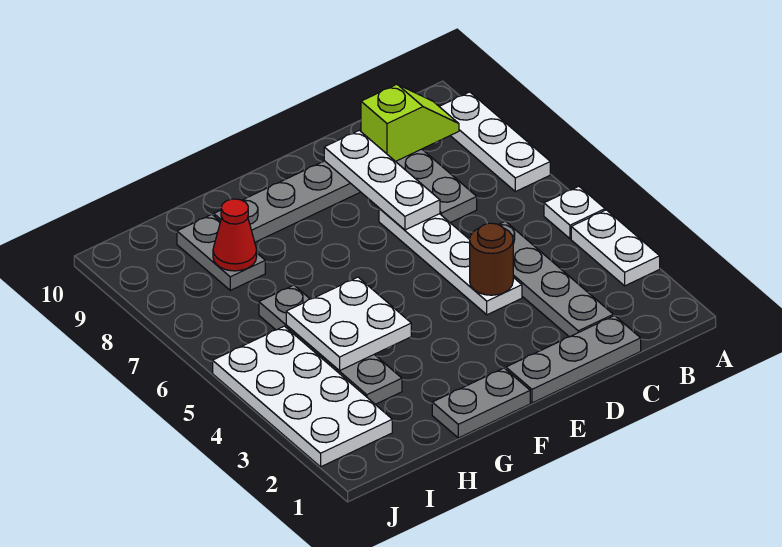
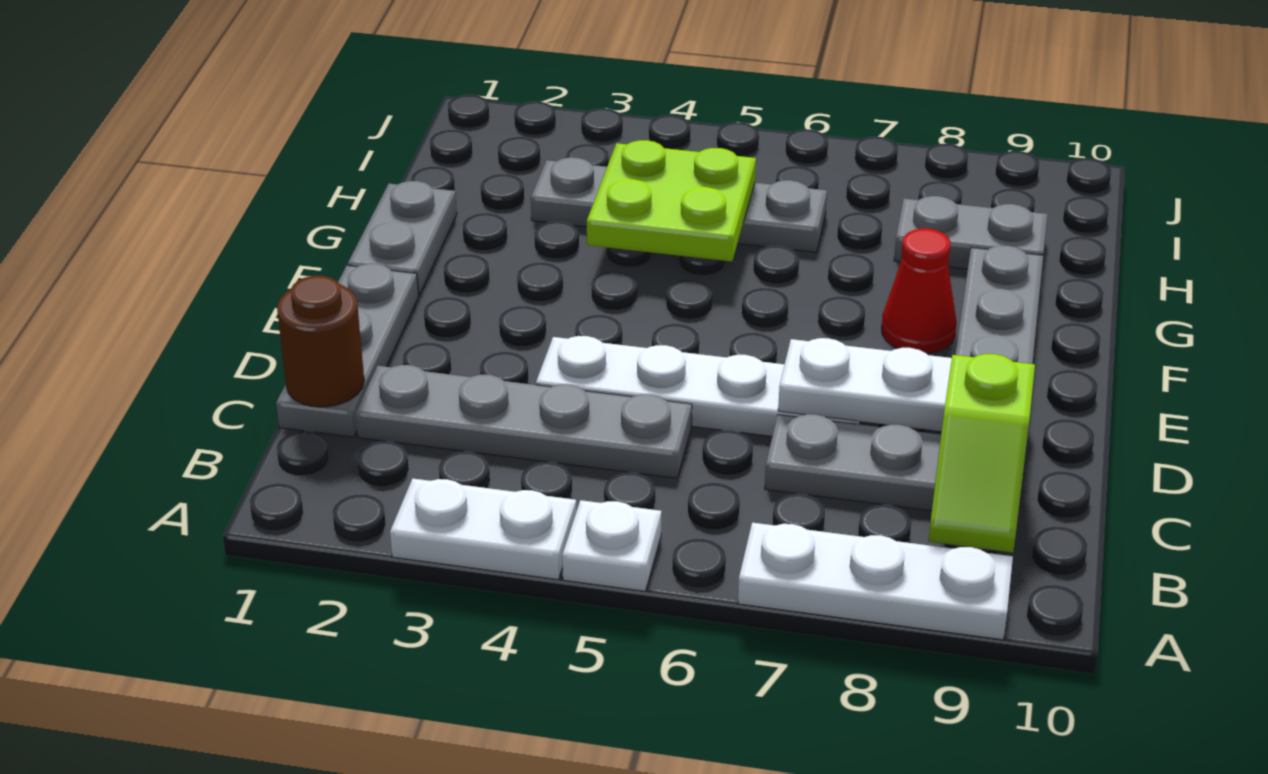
brown round brick D4 level 2 -> brown round brick C1 level 2
white plate G4:H5 level 2 -> lime plate G4:H5 level 2
red cone H8 level 2 -> red cone F8 level 1
white plate I2:J5 level 1 -> none

